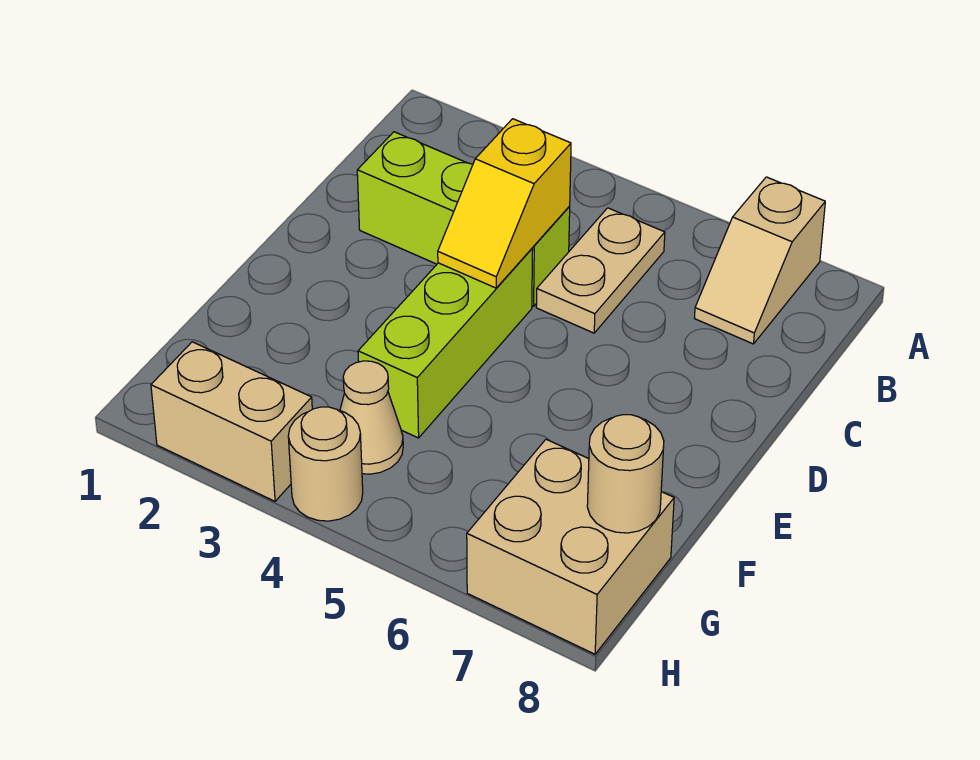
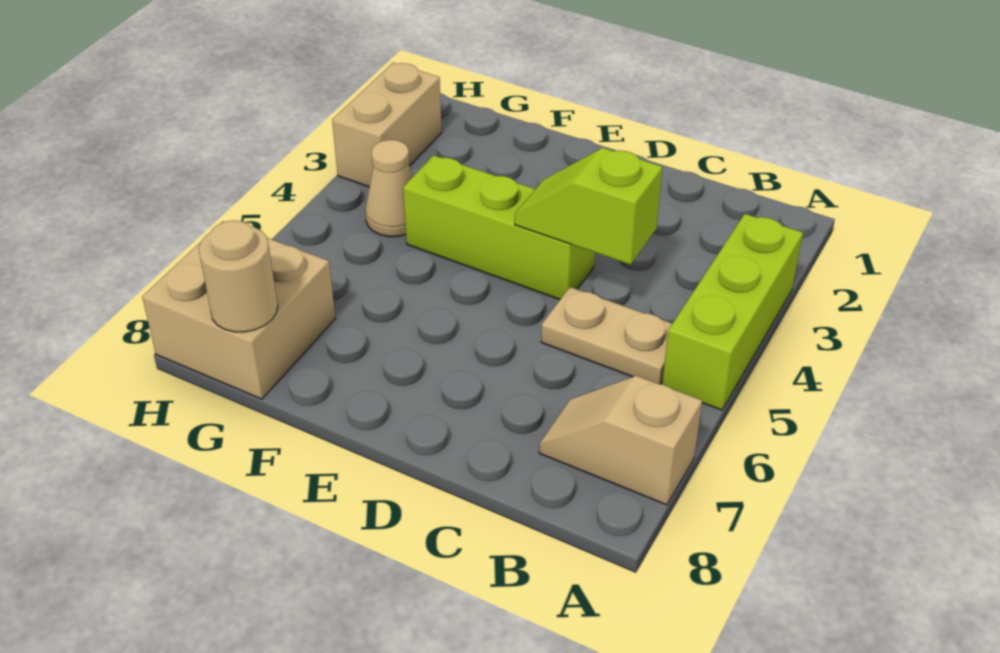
lime brick C2:C4 level 1 -> lime brick A3:A5 level 1
yellow slope C4:D4 level 2 top C -> lime slope C4:D4 level 2 top C
tan round brick H4 level 1 -> none

